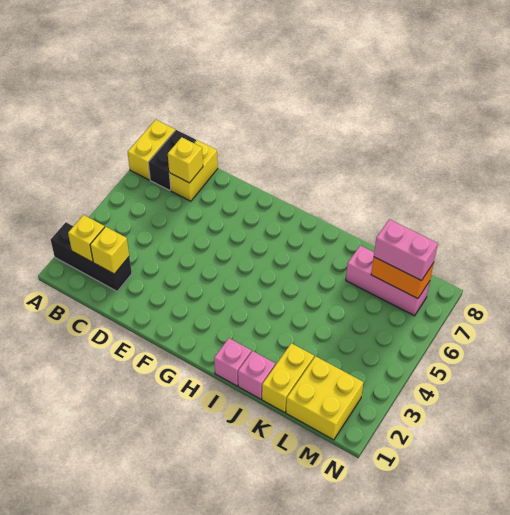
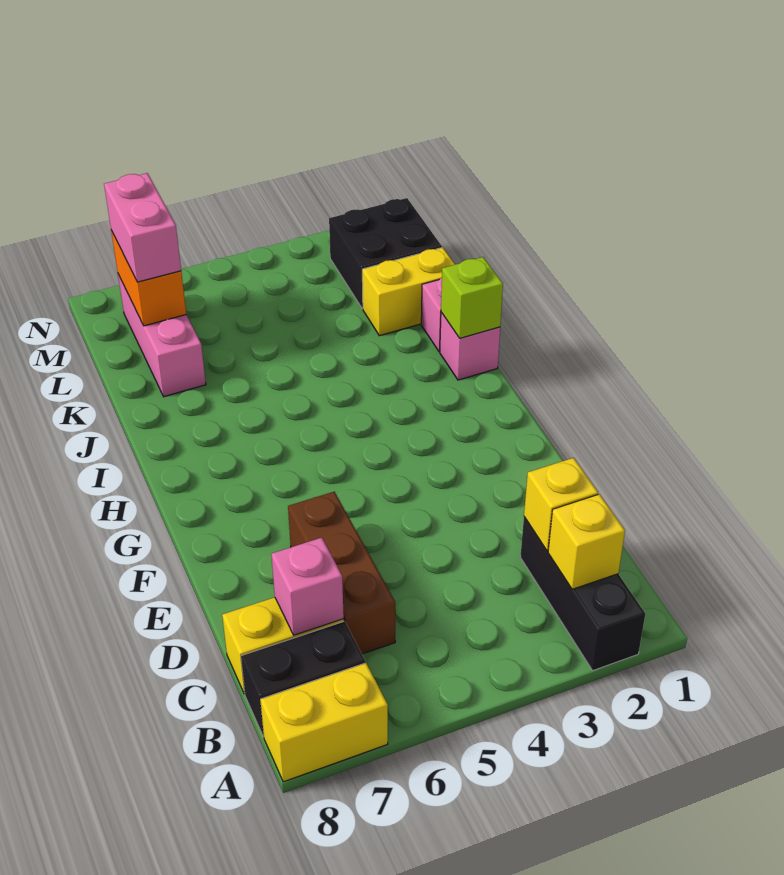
none -> brown brick C6:E6 level 1
yellow brick C7 level 2 -> pink brick C7 level 2
none -> lime brick I1 level 2
yellow brick L1:M2 level 1 -> black brick L1:M2 level 1

